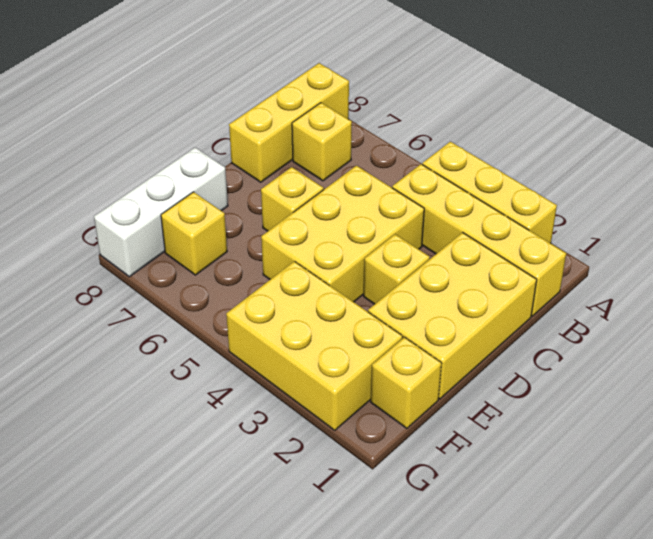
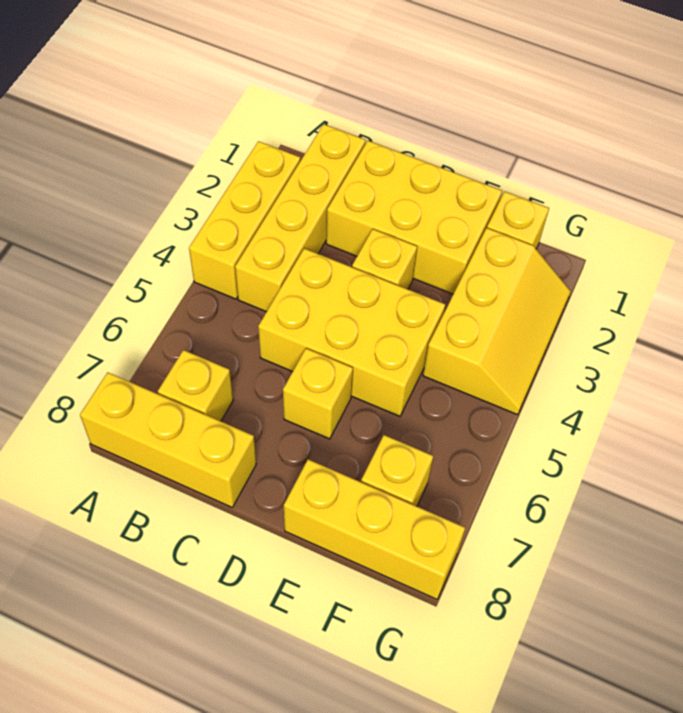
white brick E8:G8 level 1 -> yellow brick E8:G8 level 1
yellow brick F2:G4 level 1 -> yellow slope F2:G4 level 1 top F

